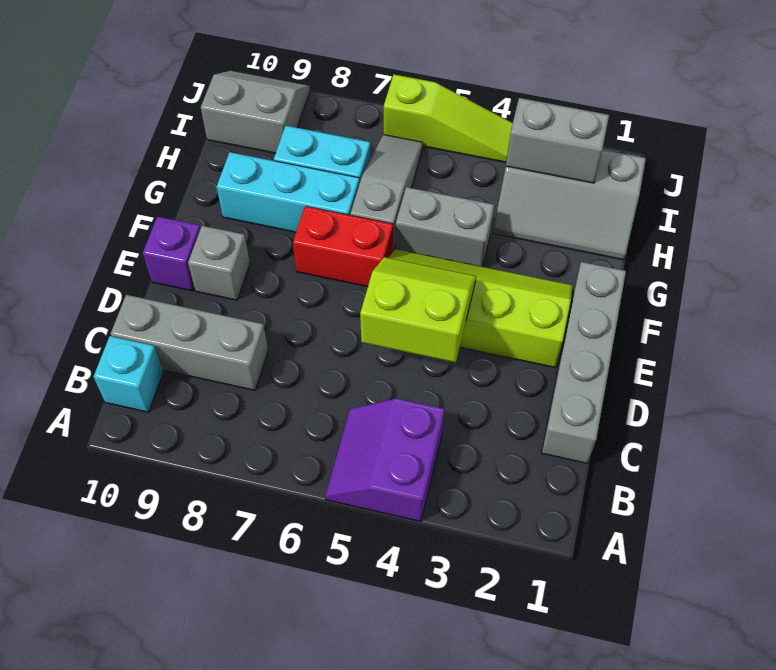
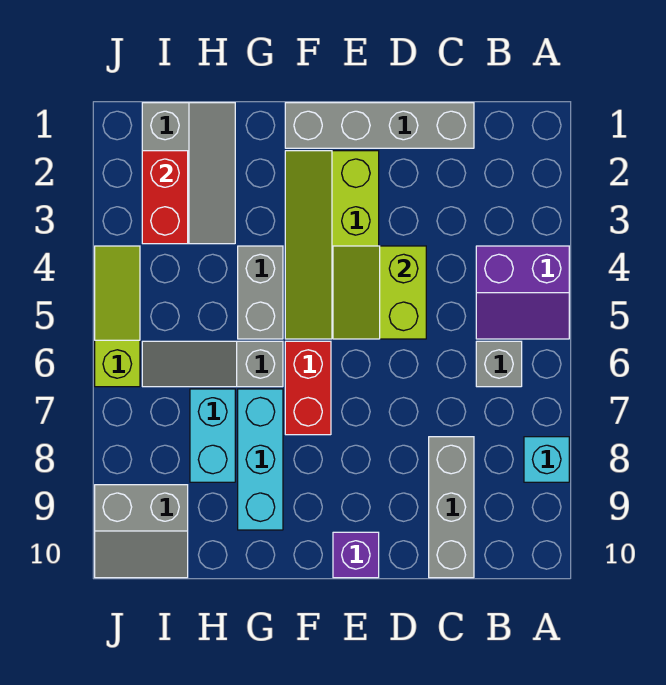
cyan brick B10 level 1 -> cyan brick A8 level 1
grey brick E9 level 1 -> grey brick B6 level 1
grey brick I2:I3 level 2 -> red brick I2:I3 level 2
grey slope I9:J10 level 1 top I -> grey slope I9:J10 level 1 top 9

